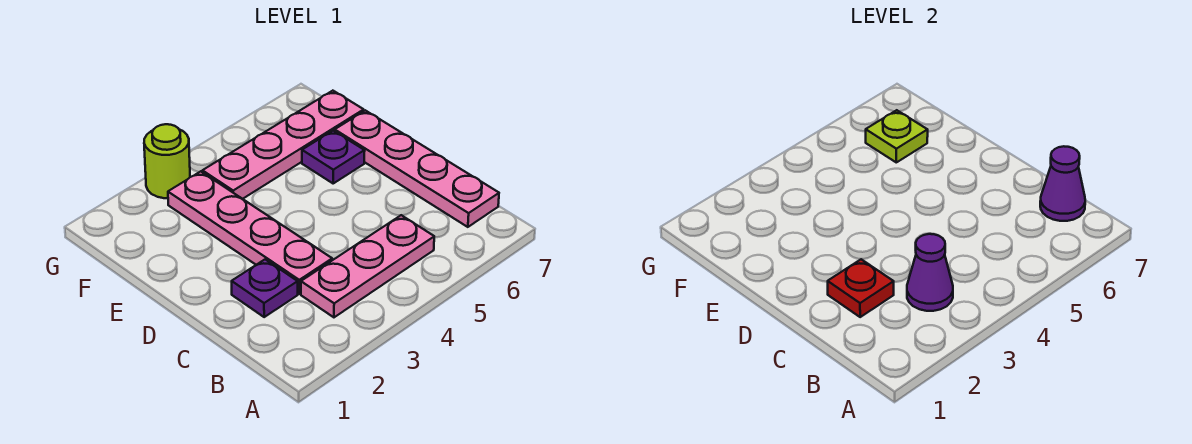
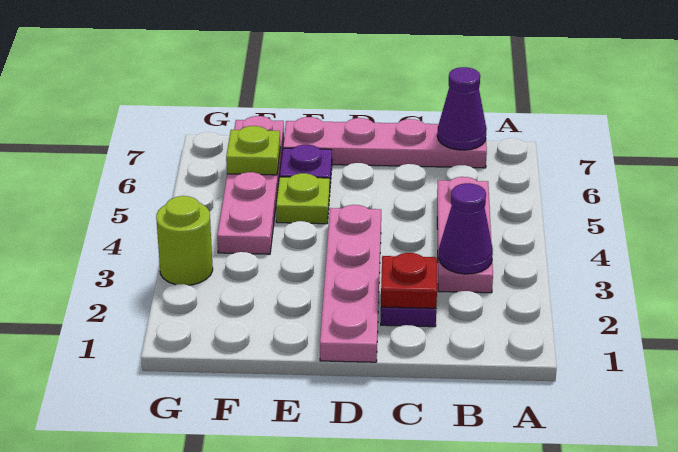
pink plate C3:F3 level 1 -> pink plate D1:D4 level 1
none -> lime plate E5 level 1

